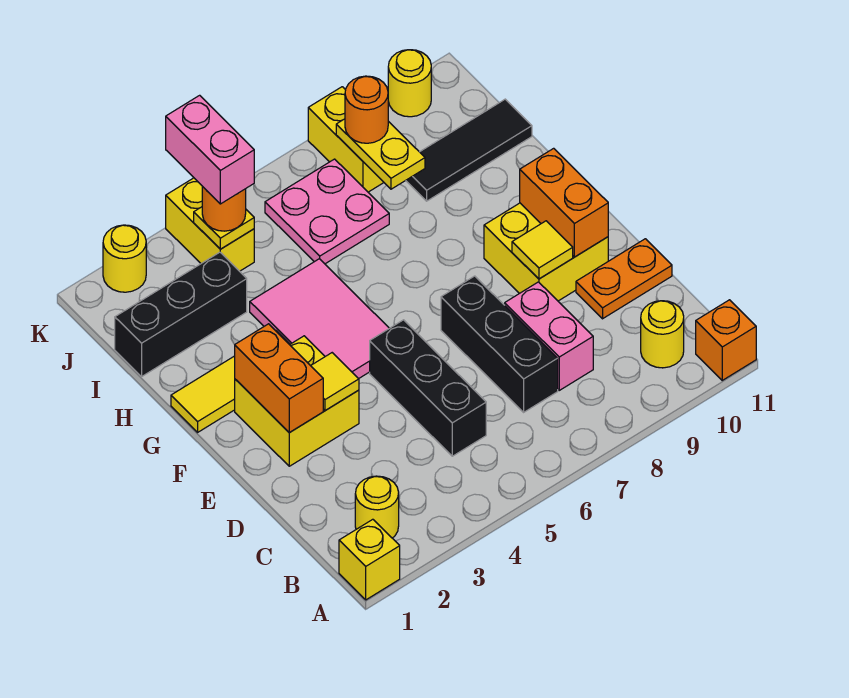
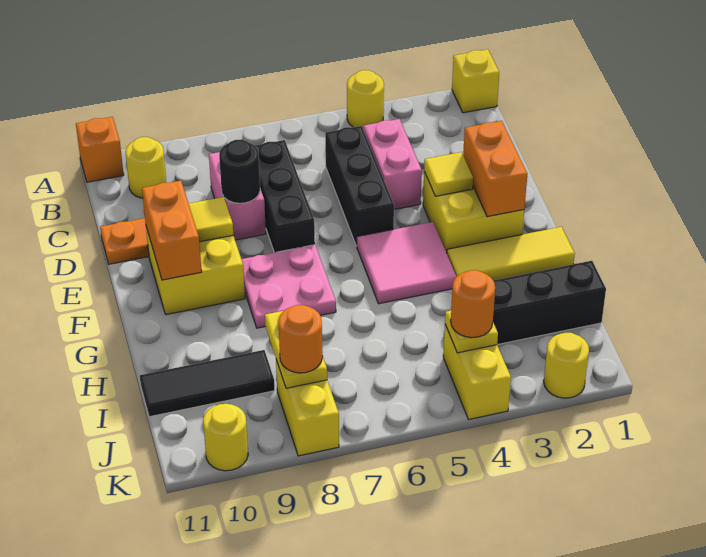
yellow round brick B2 level 1 -> yellow round brick A4 level 1
none -> black round brick D8 level 2
pink tile F4:H5 level 1 -> pink tile F4:G5 level 1
pink plate I6:J7 level 1 -> pink plate F7:G8 level 1
pink brick J4:K4 level 4 -> pink brick C4:D4 level 1

